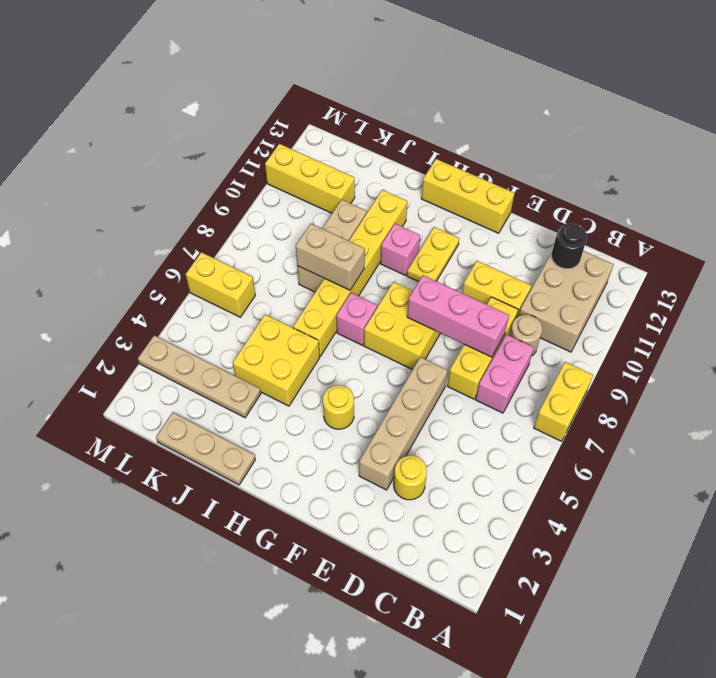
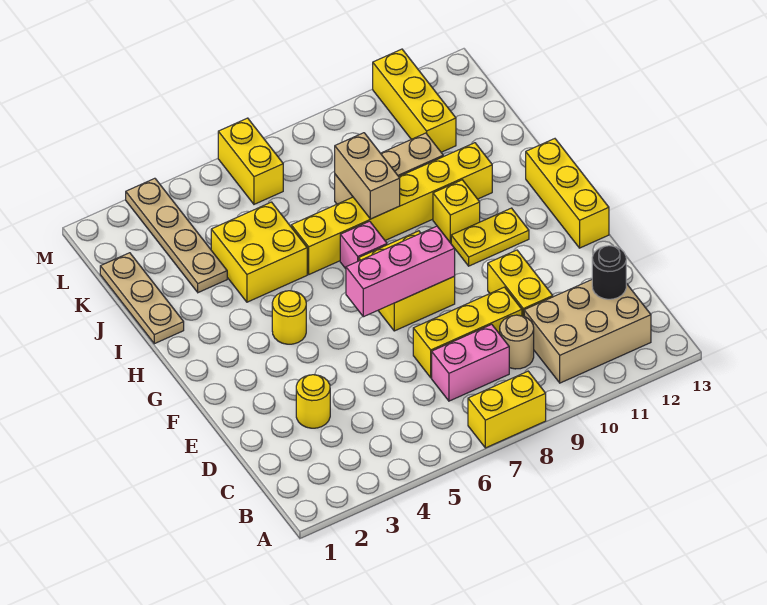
pink brick D8:F8 level 2 -> pink brick F6:F8 level 2
tan brick E3:E6 level 1 -> none
pink brick H10 level 1 -> yellow brick H10 level 1

